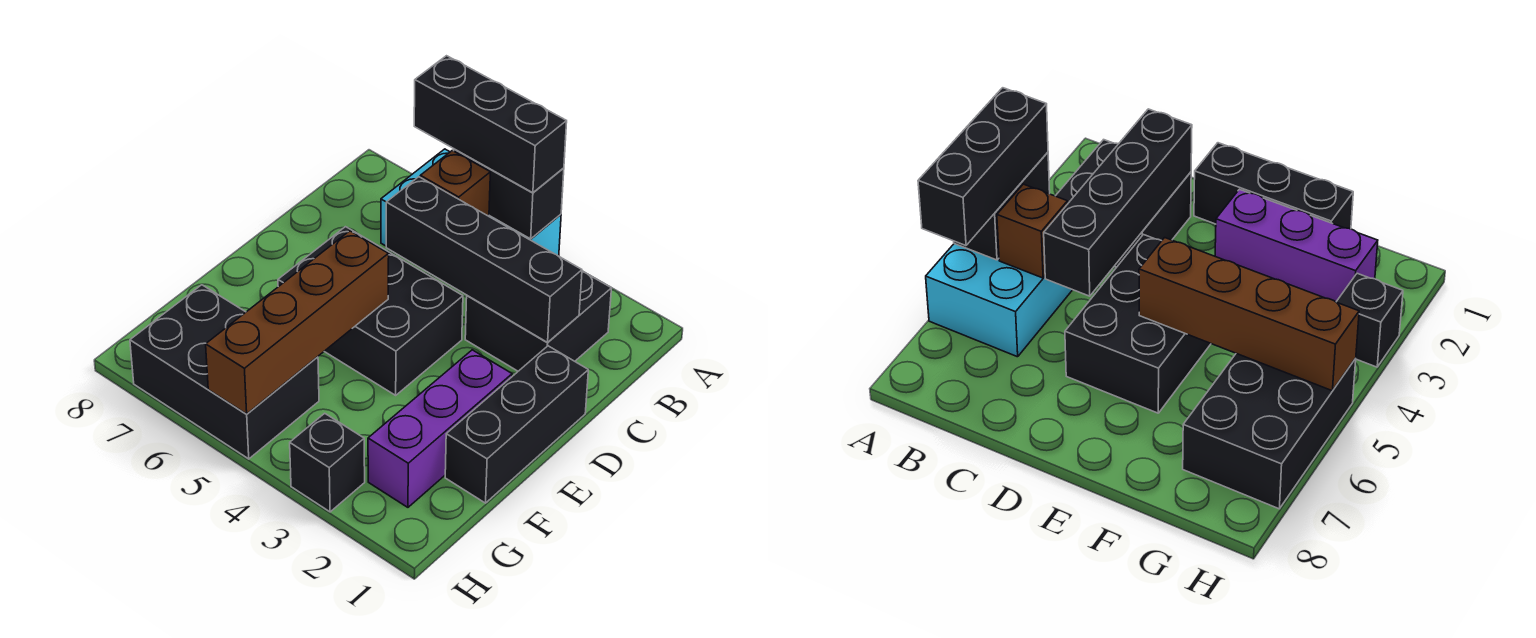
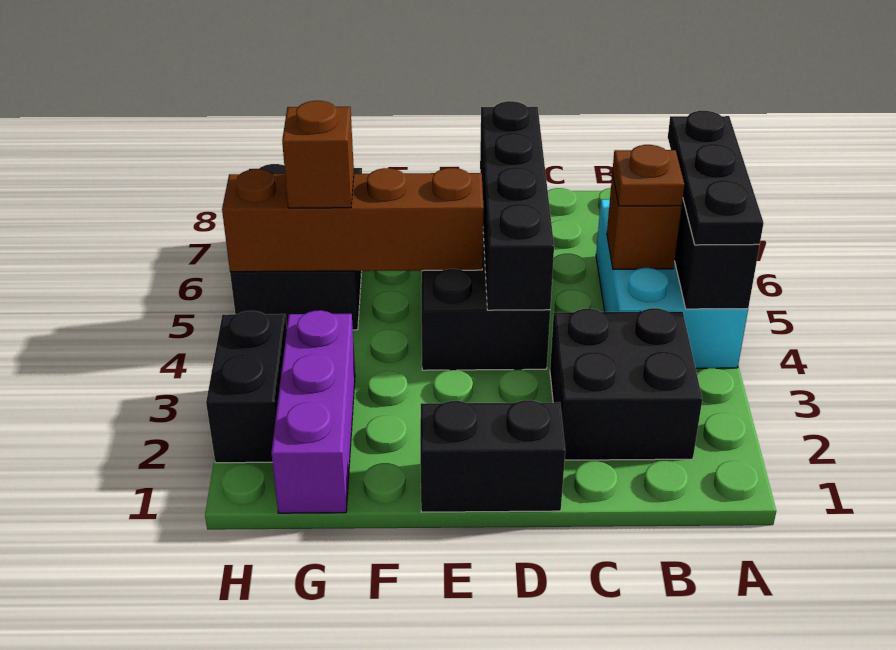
black brick A4:A6 level 3 -> black plate A4:A6 level 3
none -> brown plate B5 level 3
black brick C2:C5 level 2 -> black brick D4:D7 level 2
black brick D1:F1 level 1 -> black brick D1:E1 level 1
purple brick E2:G2 level 1 -> purple brick G1:G3 level 1
none -> brown brick G5 level 3
black brick H3 level 1 -> black brick H2:H3 level 1

